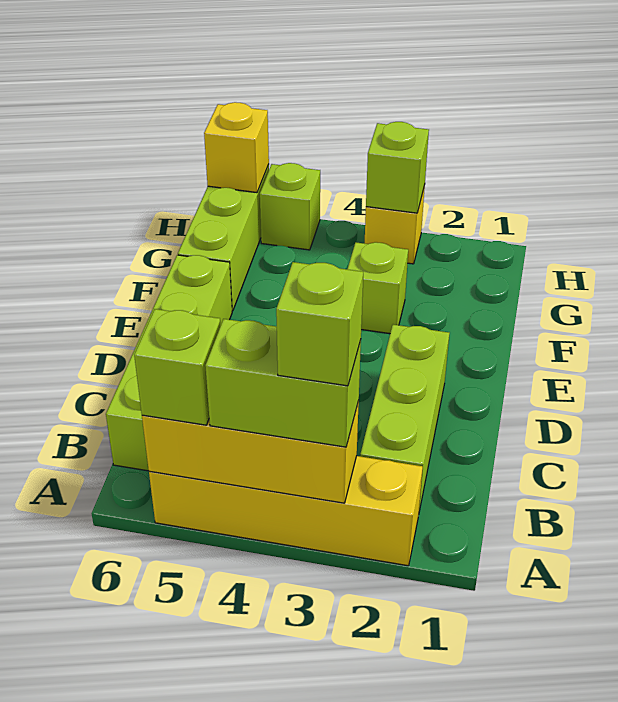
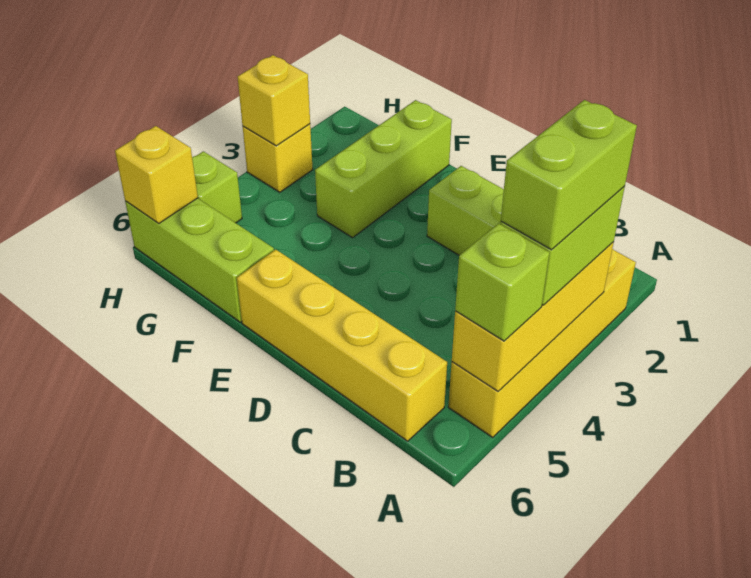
lime brick A3 level 4 -> lime brick A3:A4 level 4
lime brick B6:E6 level 1 -> yellow brick B6:E6 level 1
lime brick F3 level 1 -> lime brick F1:F3 level 1
lime brick H3 level 2 -> yellow brick H3 level 2

